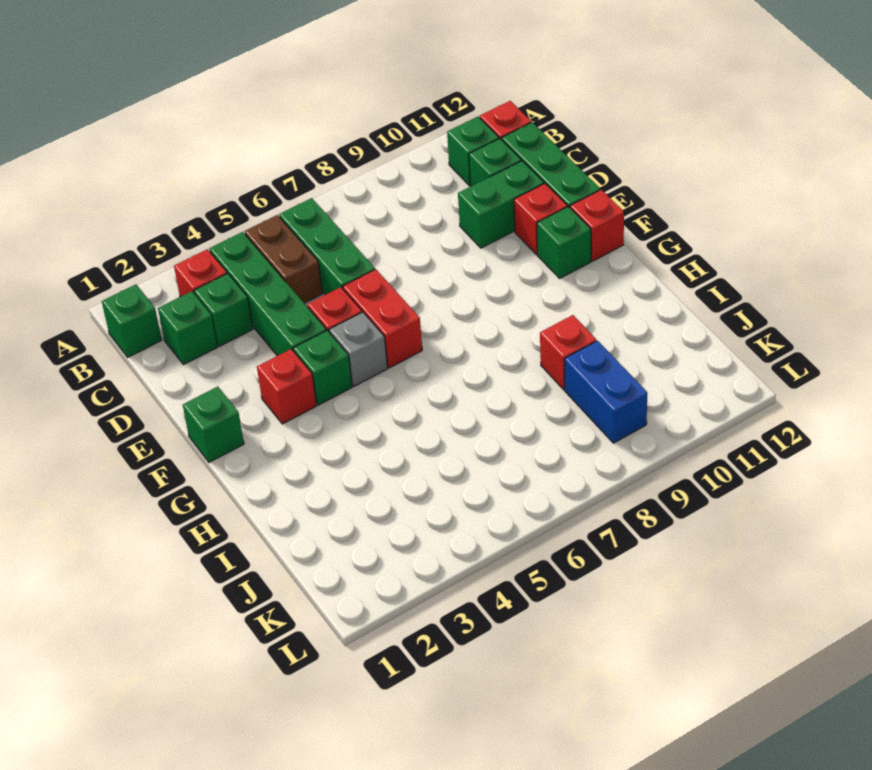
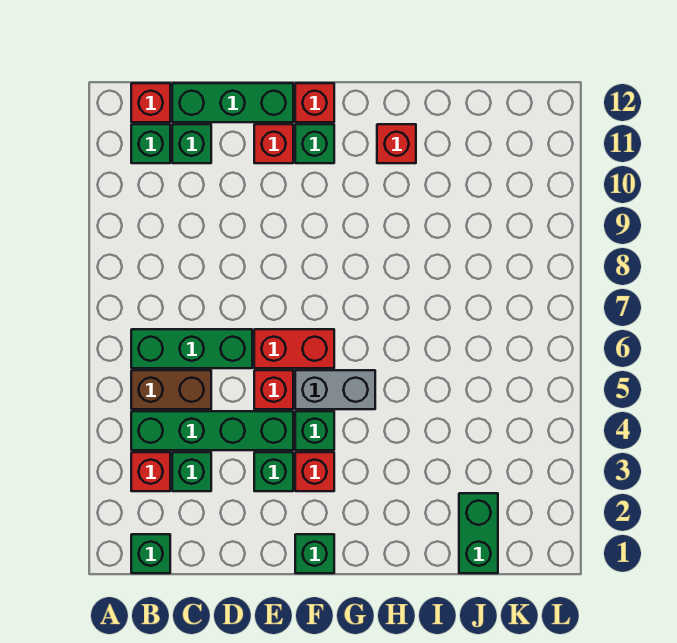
green brick C2 level 1 -> green brick E3 level 1
green brick D10:D11 level 1 -> green brick J1:J2 level 1
grey brick F5 level 1 -> grey brick F5:G5 level 1
red brick I9 level 1 -> red brick H11 level 1
blue brick J9:K9 level 1 -> none

